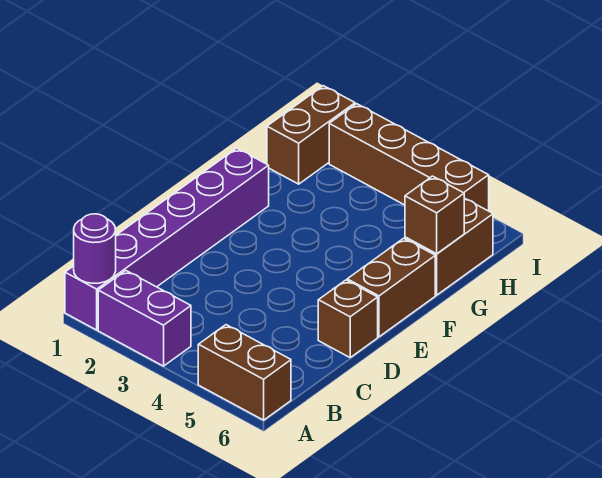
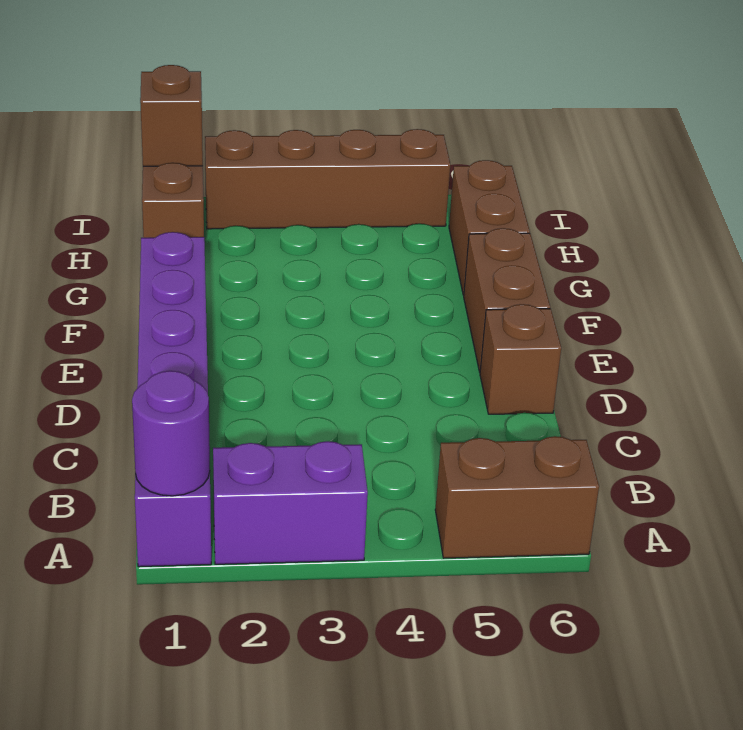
brown brick G6 level 2 -> brown brick I1 level 2

